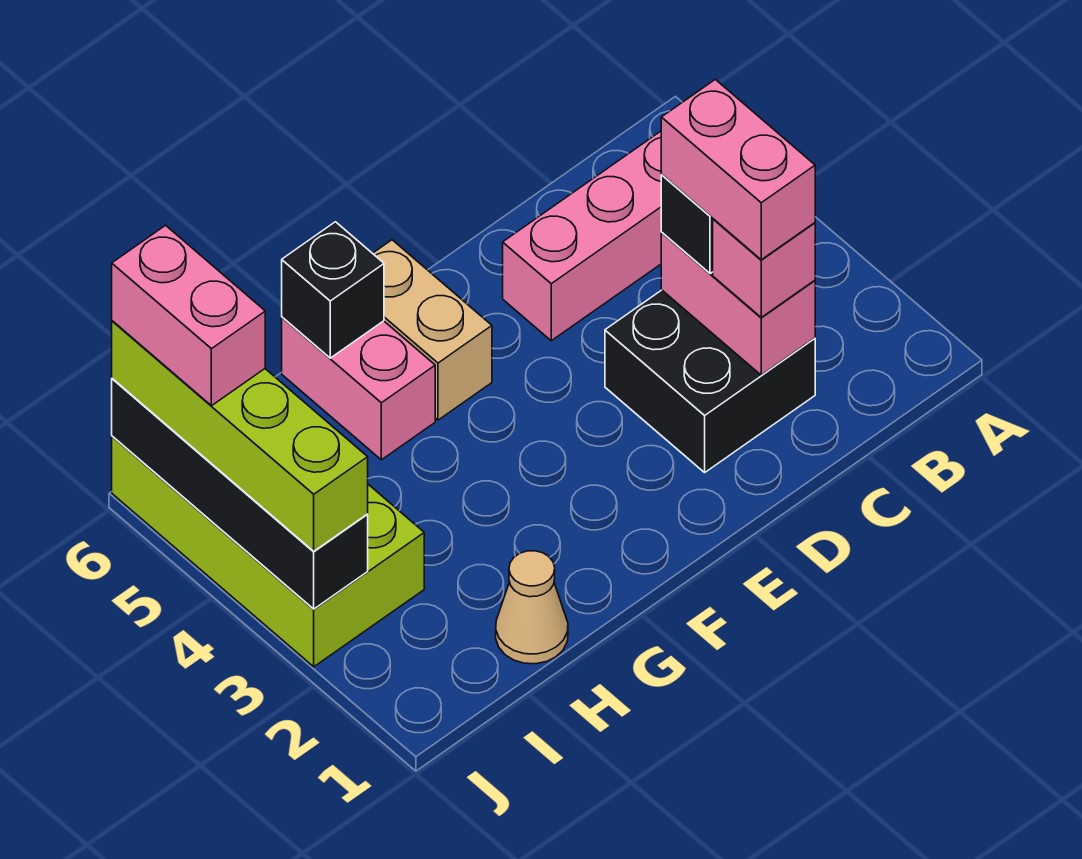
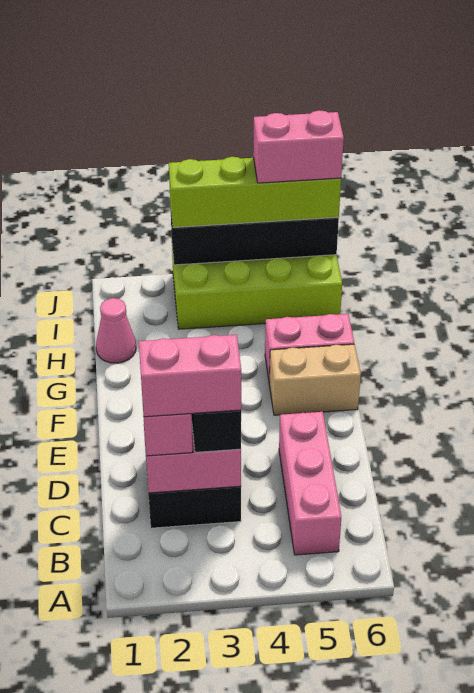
black brick G6 level 2 -> none
tan cone H1 level 1 -> pink cone H1 level 1

